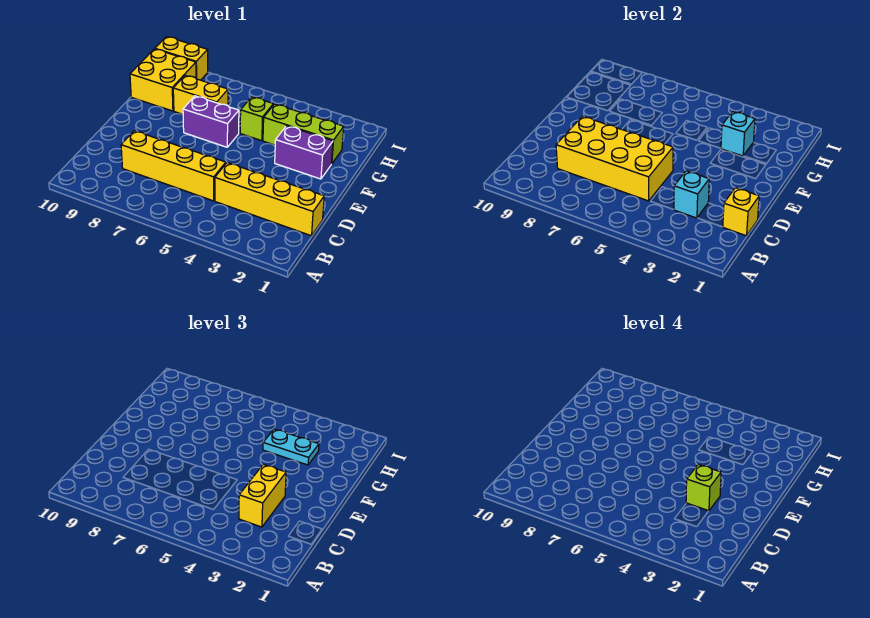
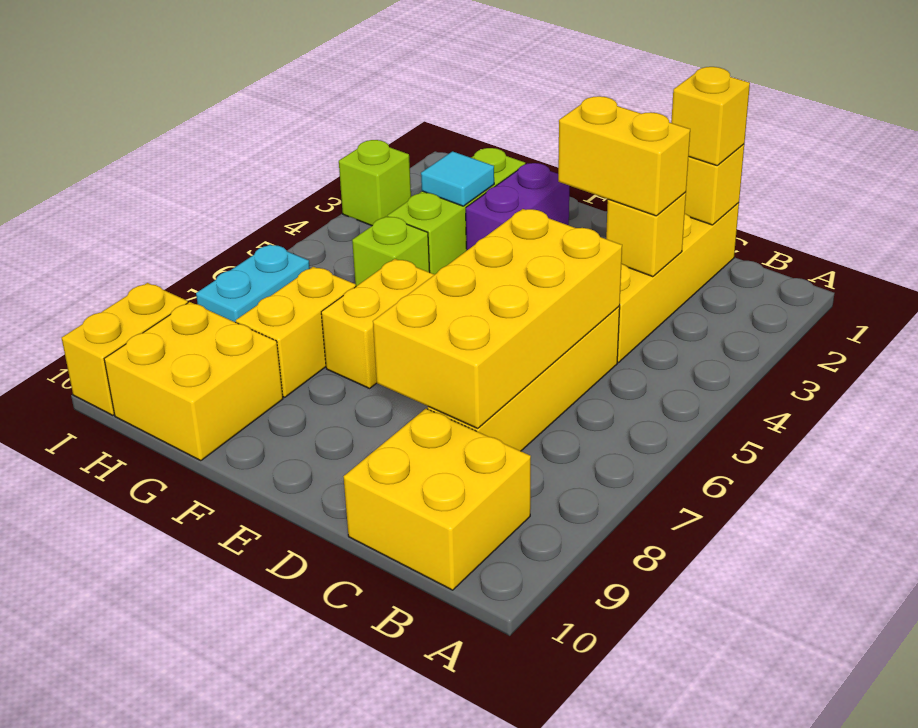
none -> yellow brick B9:C10 level 1
none -> yellow brick C1 level 3
cyan brick C3 level 2 -> yellow brick C3 level 2
lime brick D3 level 4 -> lime brick I3 level 1
purple brick F6:F7 level 1 -> yellow brick F6:F7 level 1
cyan brick G3 level 2 -> cyan tile G3 level 2
cyan plate G3:G4 level 3 -> cyan plate I6:I7 level 1

